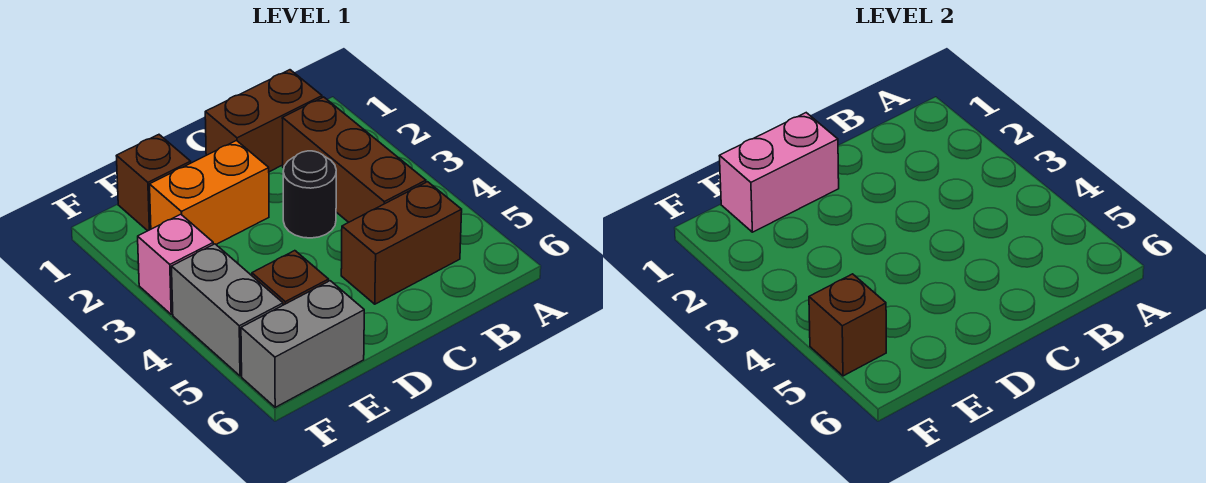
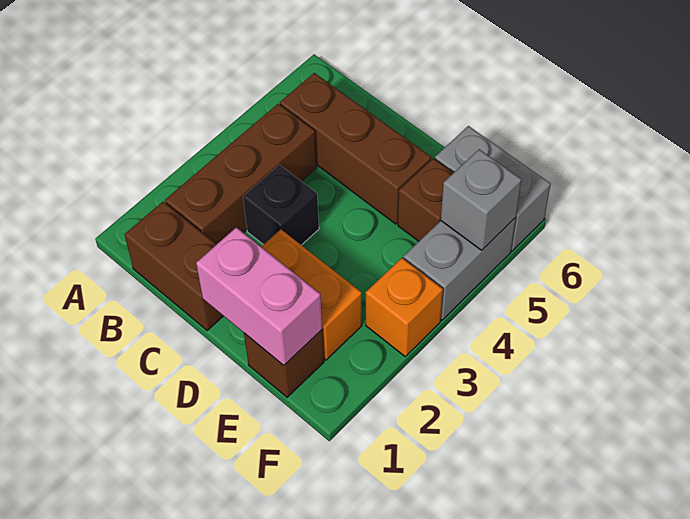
brown brick B5:C5 level 1 -> brown brick B5:D5 level 1
black round brick C3 level 1 -> black brick C3 level 1
pink brick F3 level 1 -> orange brick F3 level 1
brown brick F5 level 2 -> grey brick F5 level 2

